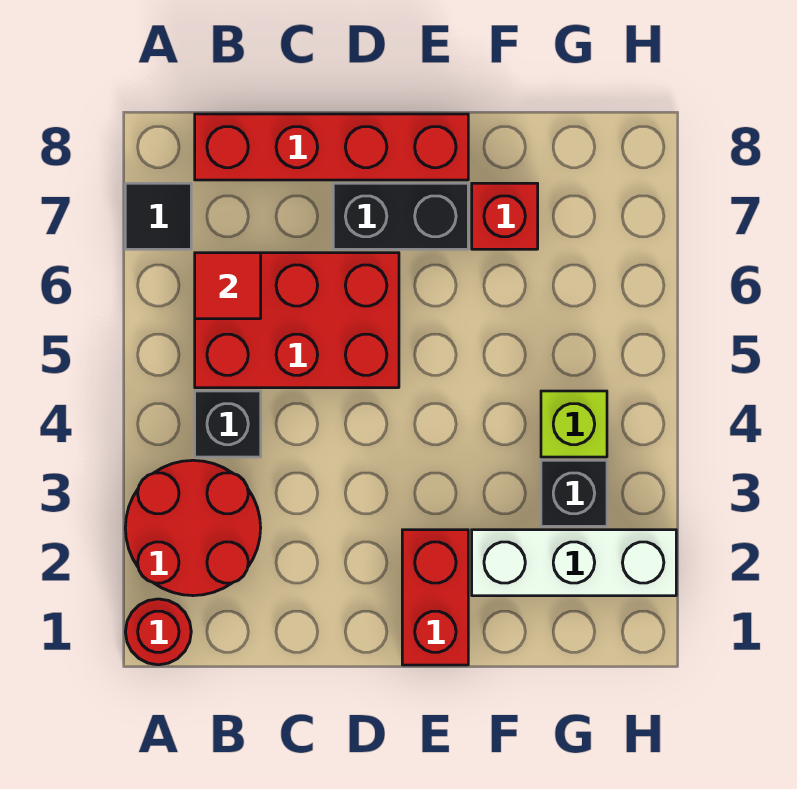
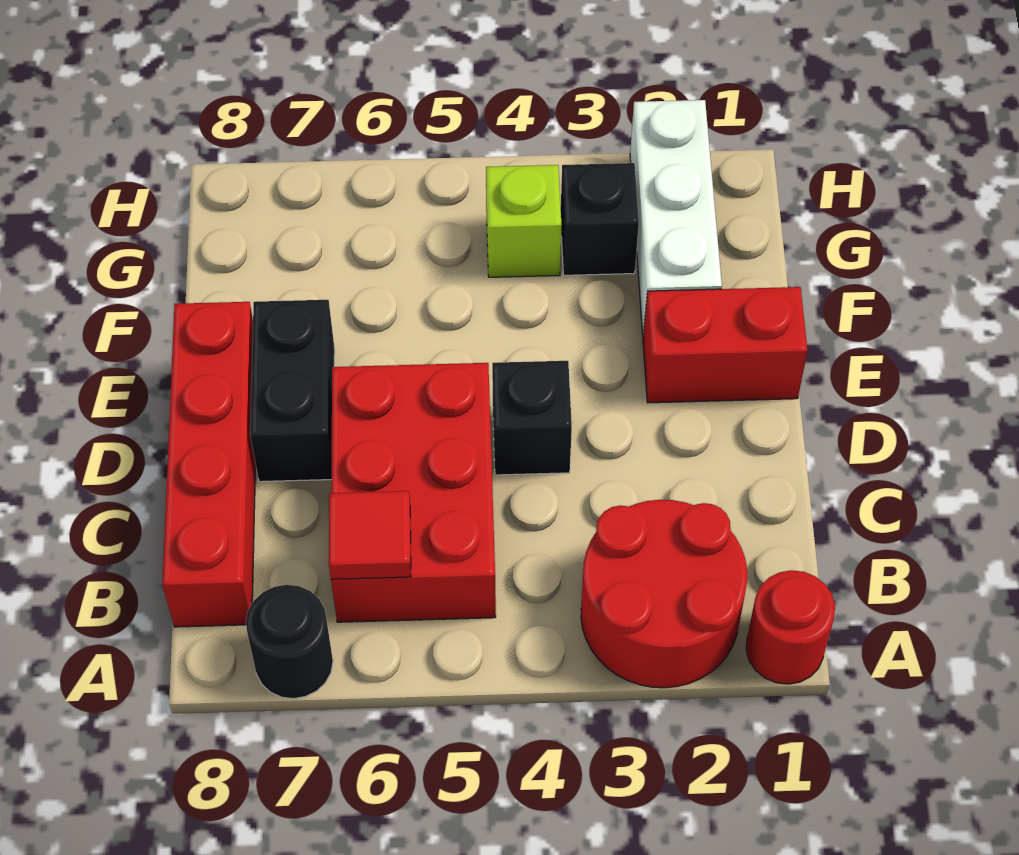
black tile A7 level 1 -> black round brick A7 level 1
black brick B4 level 1 -> black brick D4 level 1
red brick F7 level 1 -> none

